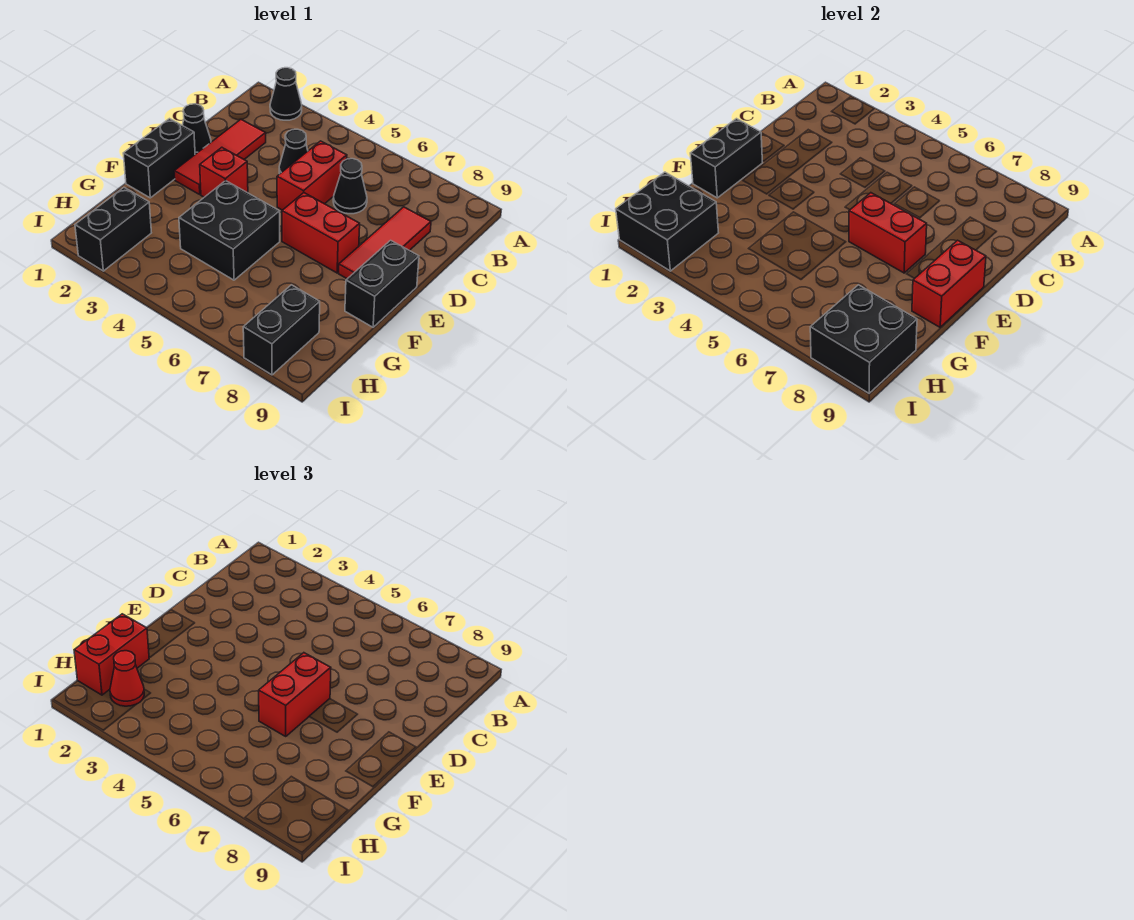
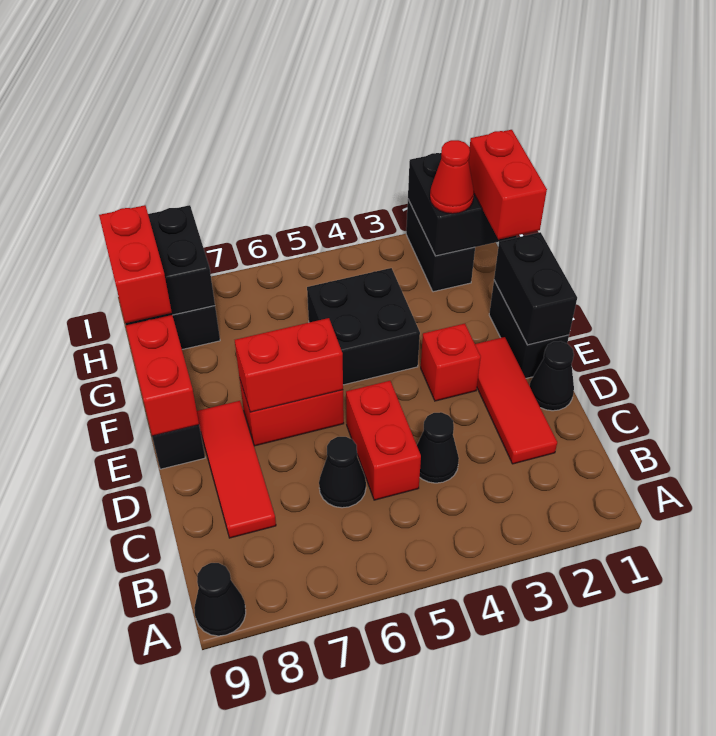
black cone A2 level 1 -> black cone A9 level 1
red brick E6:F6 level 3 -> red brick G9:H9 level 3

